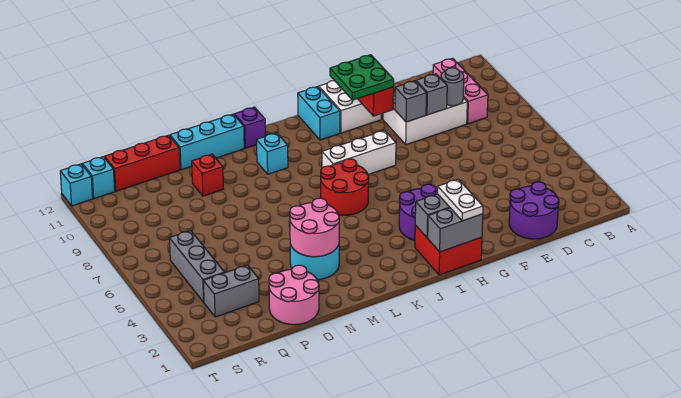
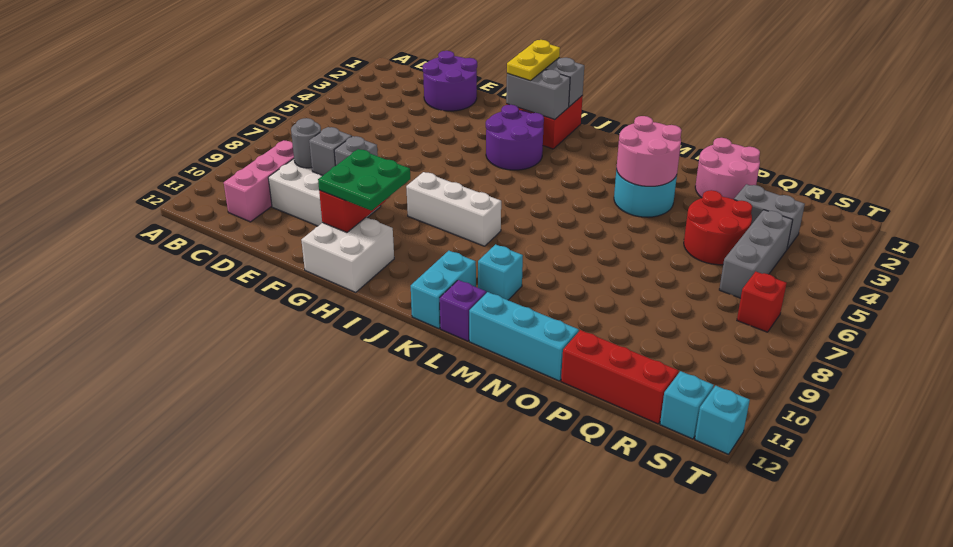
white plate H1:H2 level 3 -> yellow plate H1:H2 level 3
cyan brick I11:I12 level 1 -> cyan brick K11:K12 level 1
red round brick J6:K7 level 1 -> red round brick P4:Q5 level 1
red brick O10 level 1 -> red brick S7 level 1

